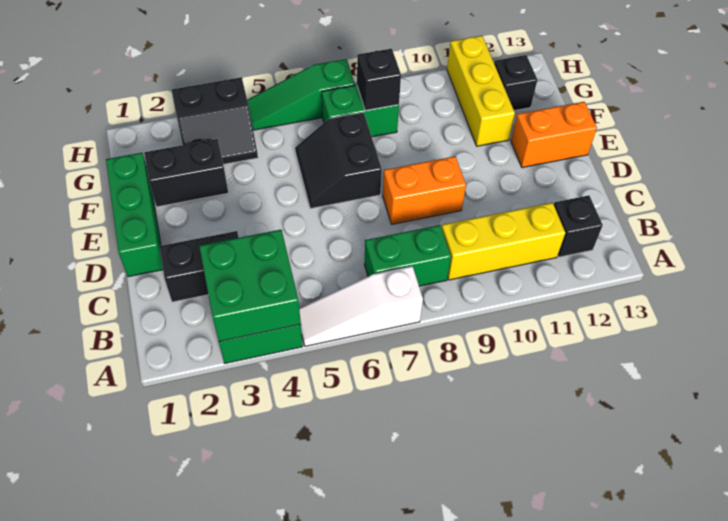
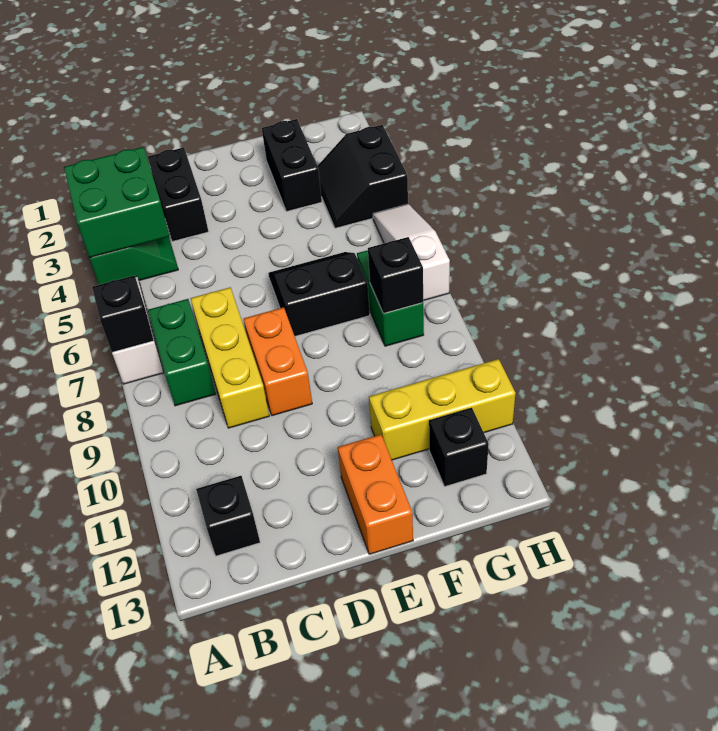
none -> black brick A7 level 2
yellow brick B9:B11 level 1 -> yellow brick C7:C9 level 1
green brick D1:F1 level 1 -> none
green slope H5:H7 level 1 top 7 -> white slope H5:H7 level 1 top 7

